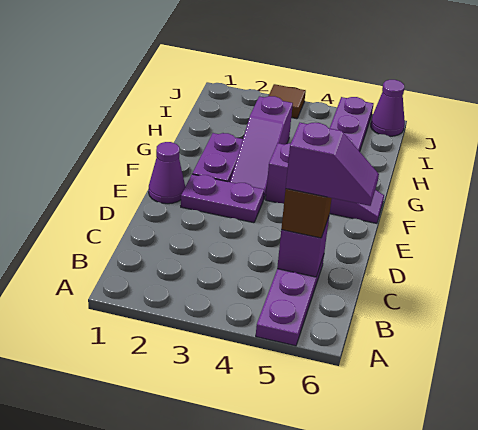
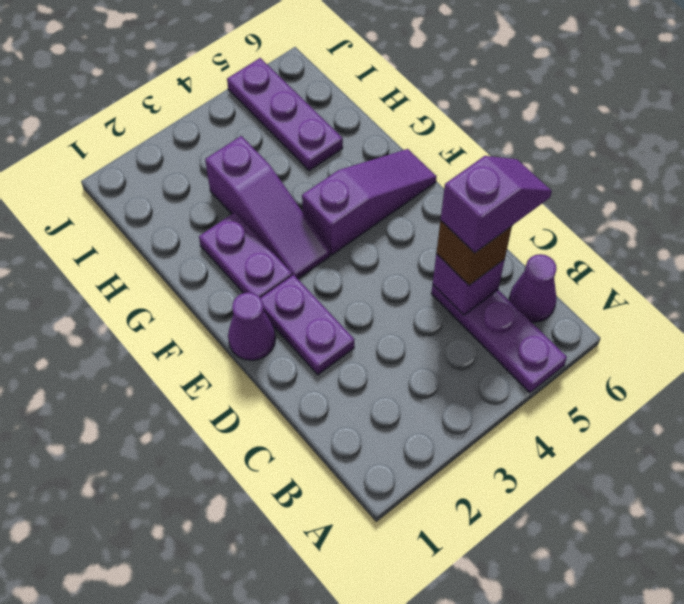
purple plate E2:E3 level 1 -> purple plate D2:E2 level 1
brown tile J3 level 1 -> none
purple cone J6 level 1 -> purple cone B6 level 1

